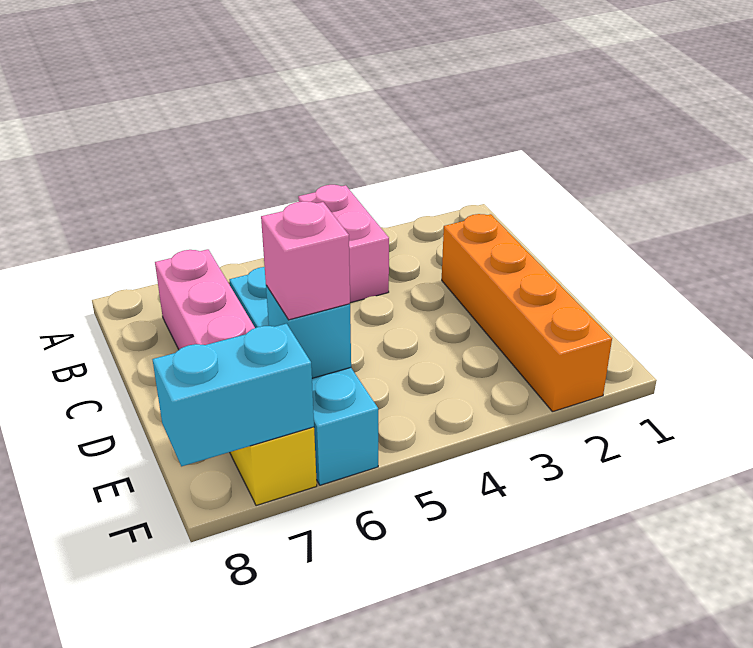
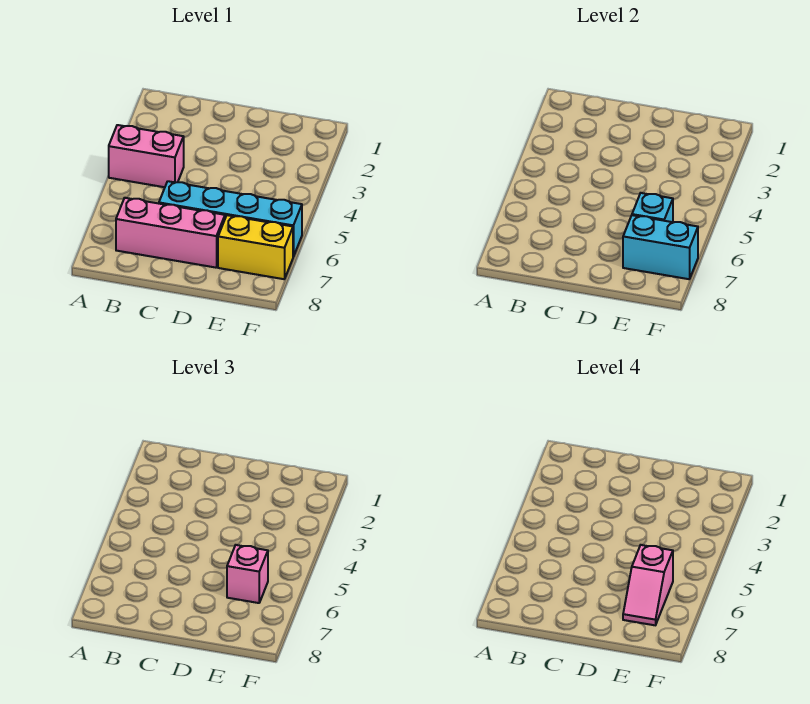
orange brick C2:F2 level 1 -> none
none -> pink slope E6:E7 level 4 top 6
cyan brick F7:F8 level 2 -> cyan brick E7:F7 level 2

